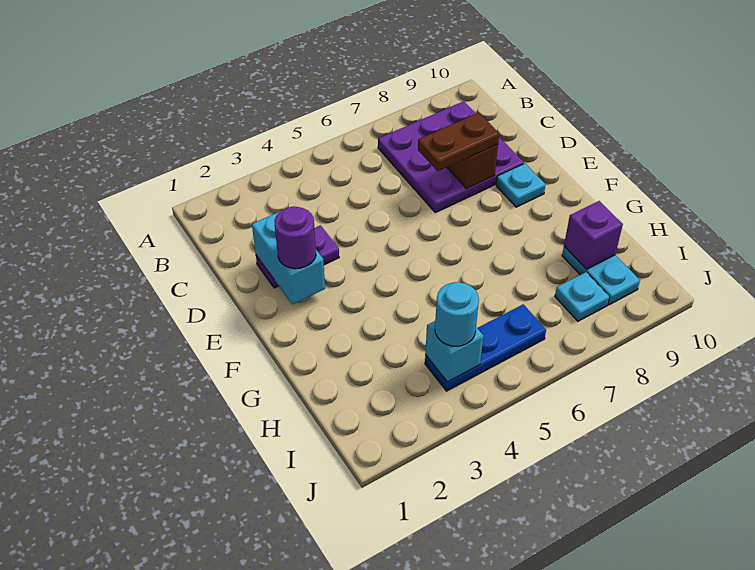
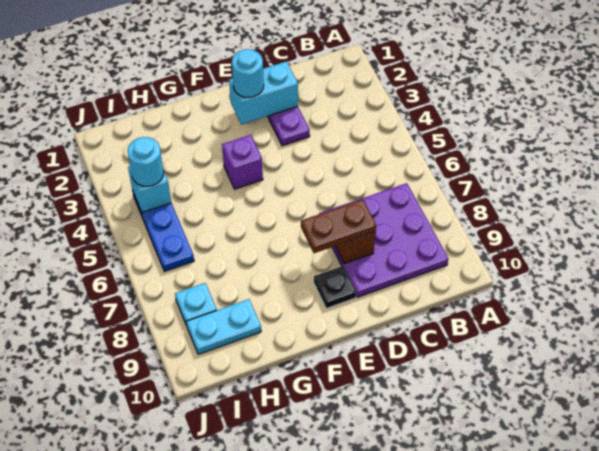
brown plate D7:D8 level 3 -> brown plate D8:E8 level 3
purple round brick E2 level 3 -> cyan round brick E2 level 3
cyan plate E9 level 1 -> black plate E9 level 1
purple brick H9 level 2 -> purple brick F4 level 1

